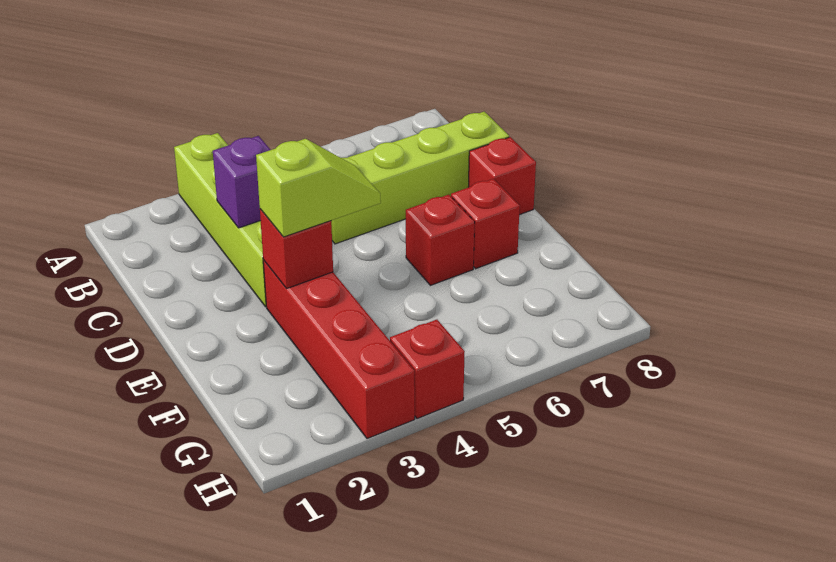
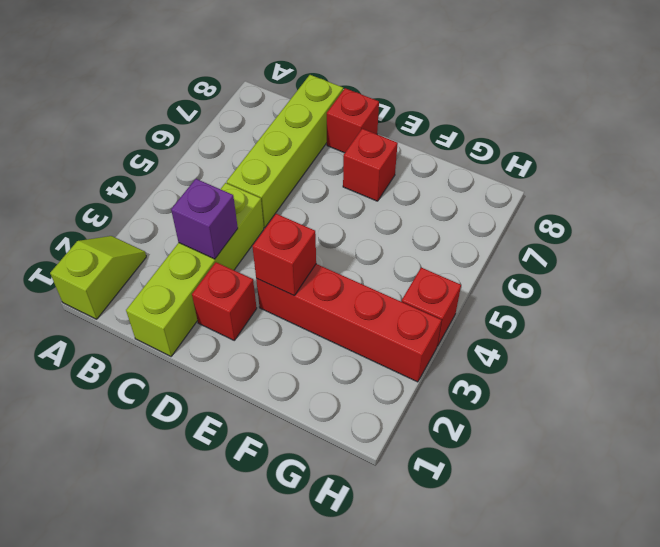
lime brick A3:D3 level 1 -> lime brick C1:C4 level 1
lime slope E3:E4 level 3 top 3 -> lime slope A1:A2 level 1 top 1
red brick E6 level 1 -> red brick D2 level 1

